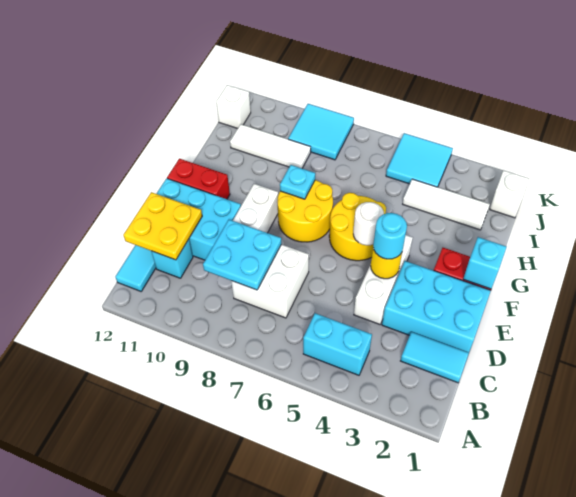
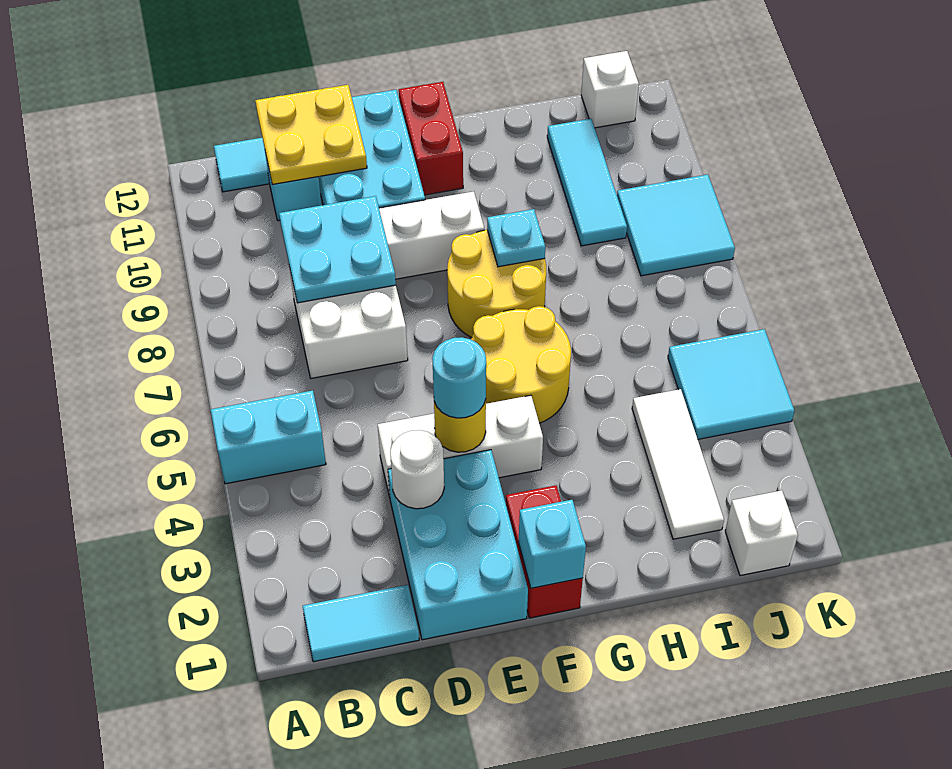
cyan brick B4:B5 level 1 -> cyan brick A5:B5 level 1
cyan tile C1:C2 level 1 -> cyan tile B1:C1 level 1
white round brick F5 level 2 -> white round brick D3 level 2
white tile I9:I11 level 1 -> cyan tile I9:I11 level 1

